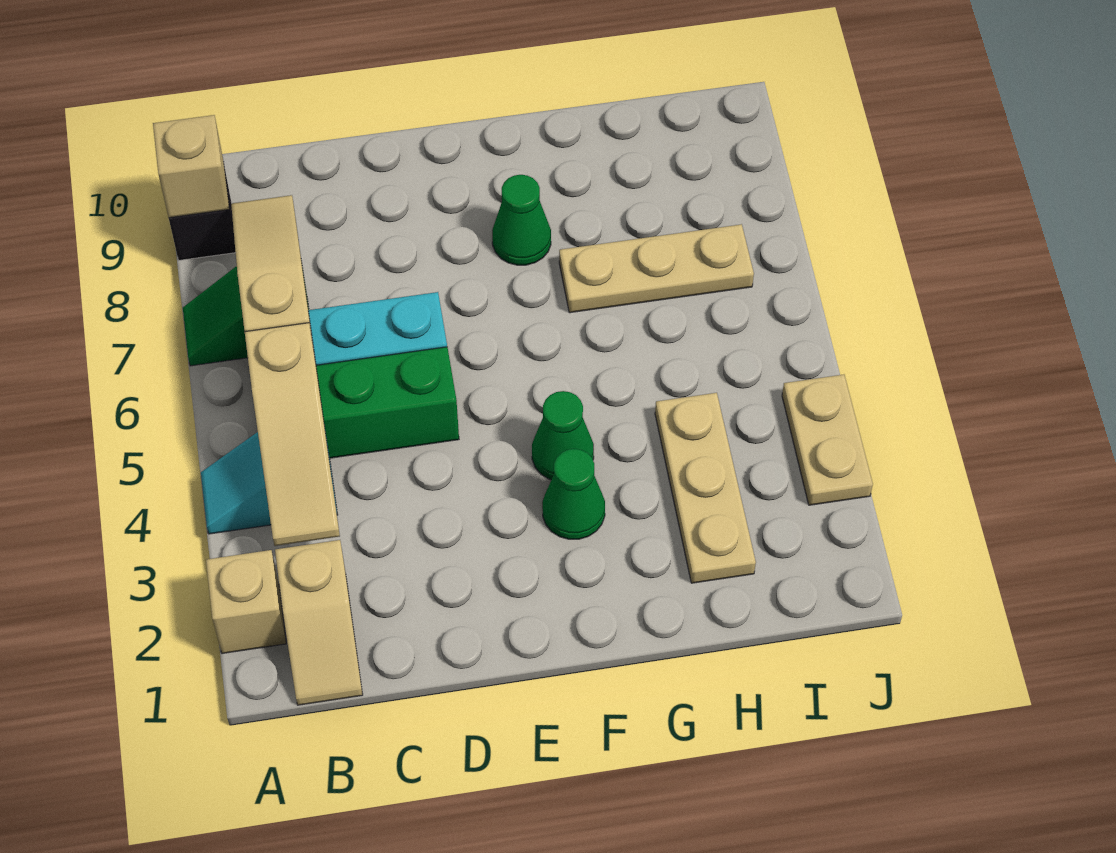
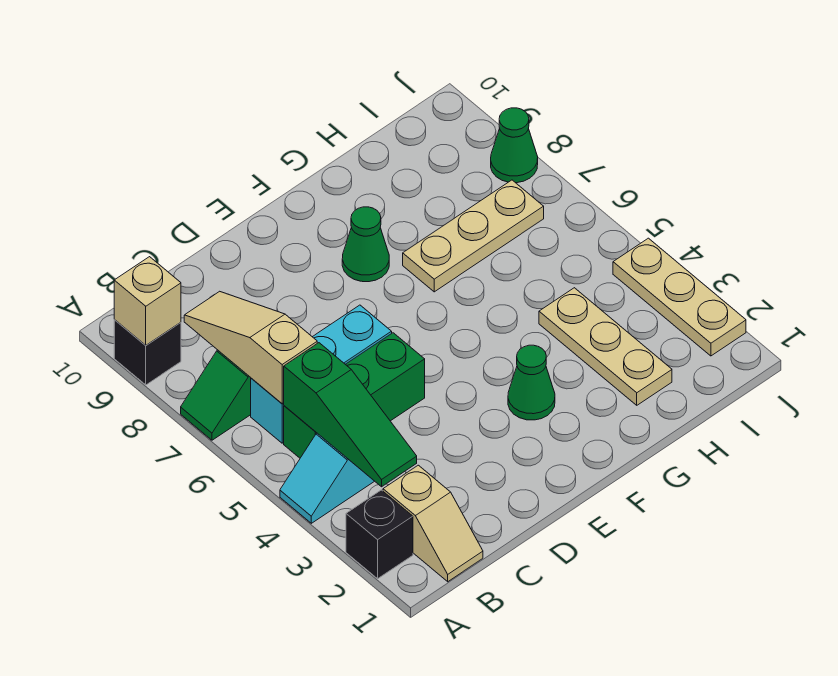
tan brick A2 level 1 -> black brick A2 level 1
tan slope B3:B5 level 2 top 5 -> green slope B3:B5 level 2 top 5
green cone F4 level 1 -> green cone J8 level 1
tan plate J3:J4 level 1 -> tan plate J2:J4 level 1

